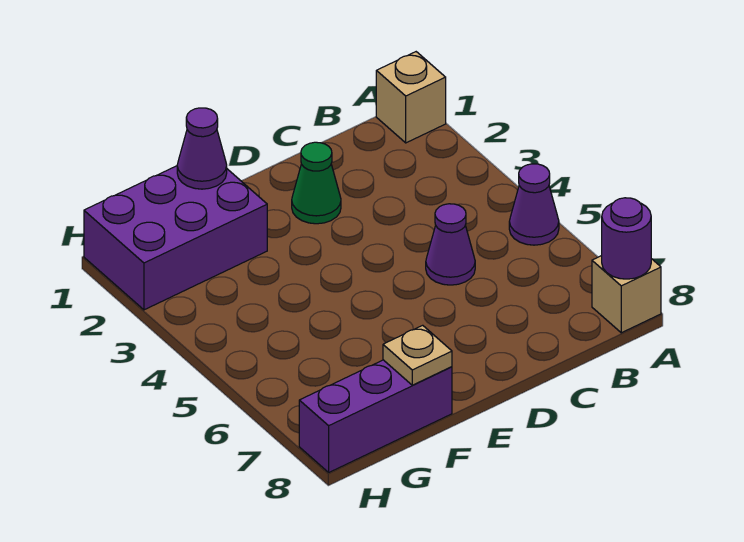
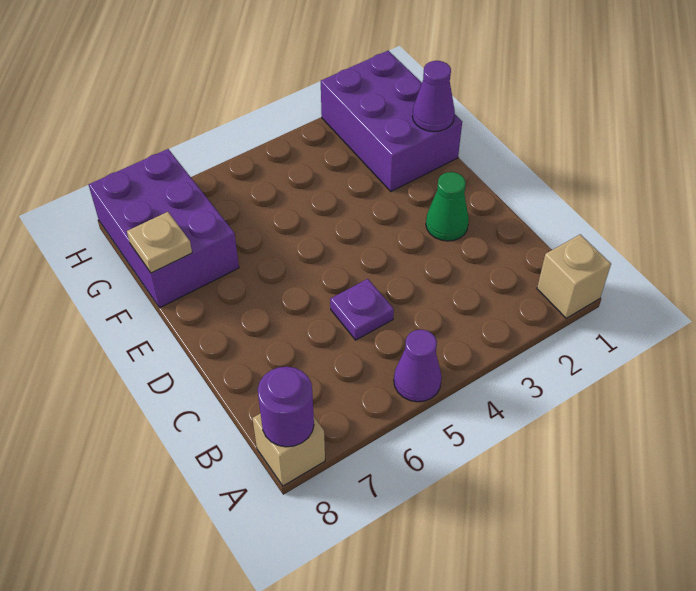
purple cone C5 level 1 -> purple plate C5 level 1
purple brick F8:H8 level 1 -> purple brick F7:H8 level 1

